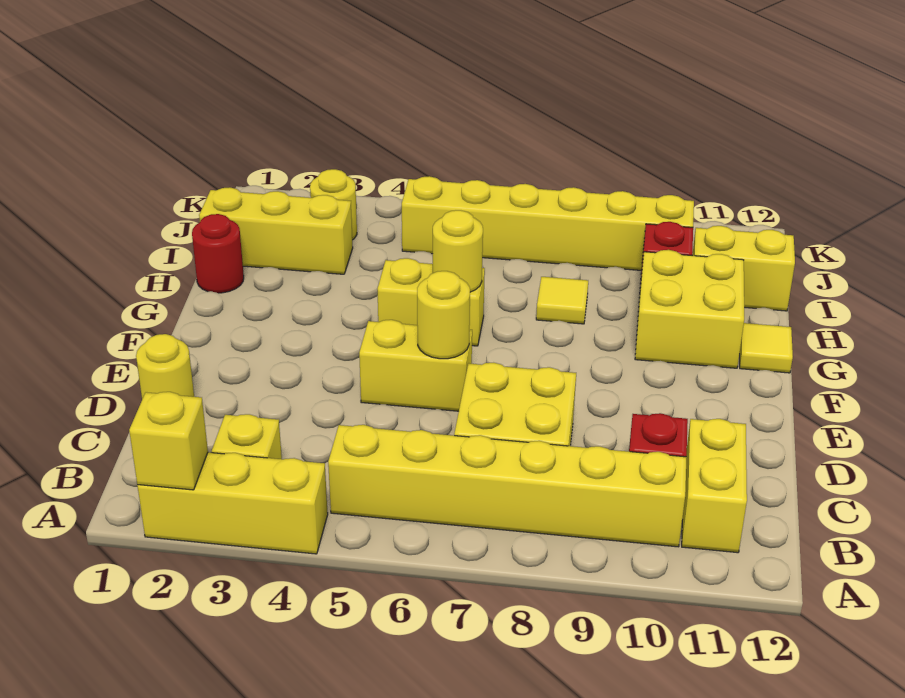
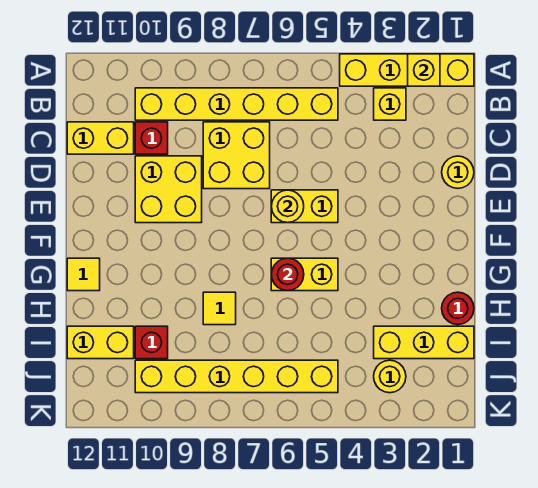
yellow brick A2:A4 level 1 -> yellow brick A1:A4 level 1
yellow brick B11:C11 level 1 -> yellow brick C11:C12 level 1
yellow round brick G6 level 2 -> red round brick G6 level 2
yellow brick G10:H11 level 1 -> yellow brick D9:E10 level 1

